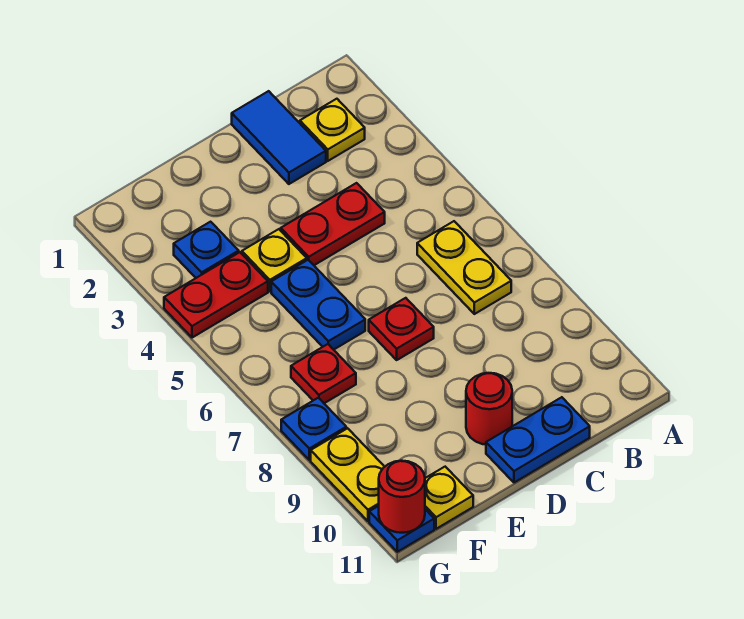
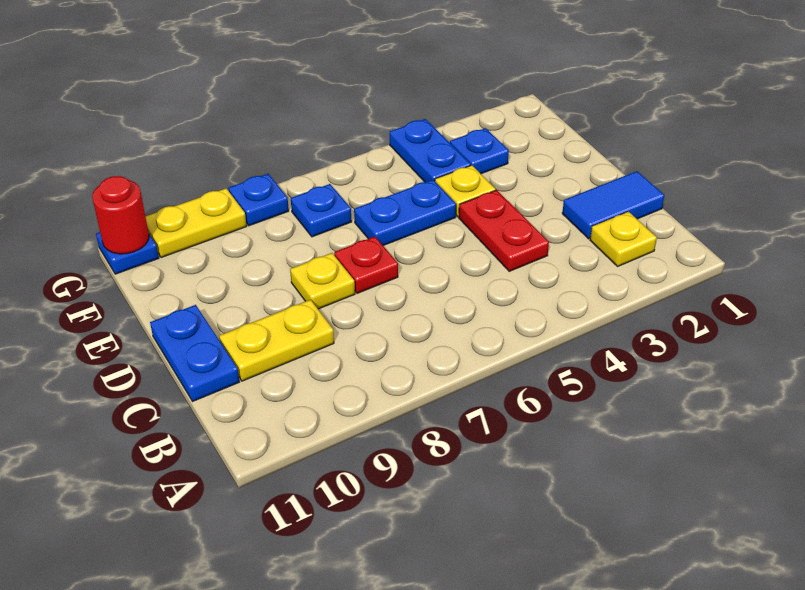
yellow plate B6:B7 level 1 -> yellow plate C9:C10 level 1
red round brick D10 level 1 -> none
red plate F4:G4 level 1 -> blue plate F4:G4 level 1
red plate F7 level 1 -> blue plate F7 level 1
yellow plate F11 level 1 -> yellow plate D8 level 1

